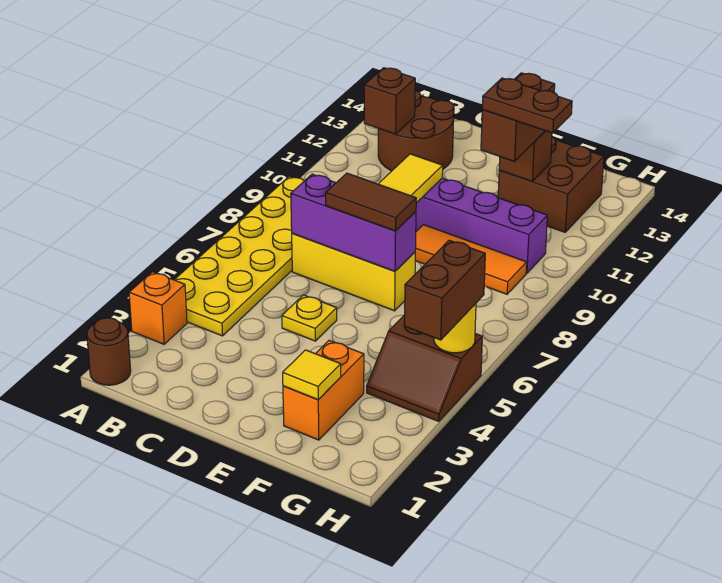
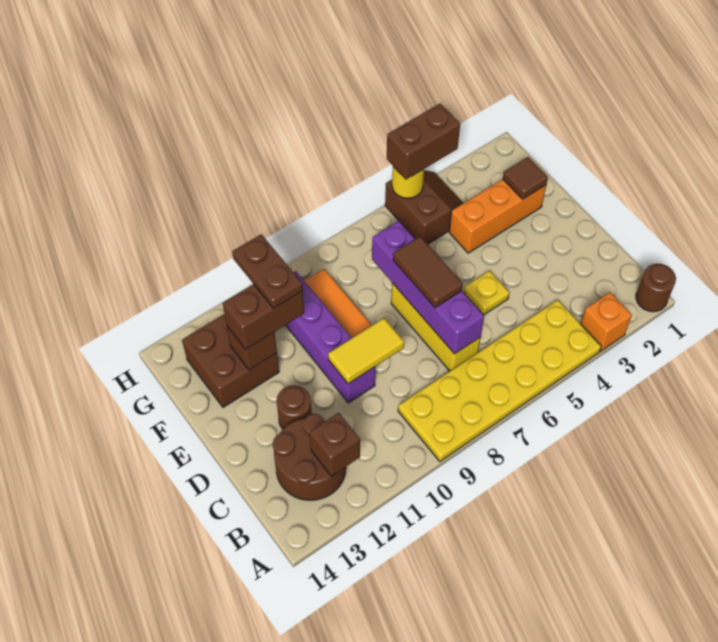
purple brick C7:E7 level 2 -> purple brick C7:F7 level 2
none -> brown round brick D12 level 1
orange brick F2:F3 level 1 -> orange brick F2:F4 level 1
yellow tile F2 level 2 -> brown tile F2 level 2

